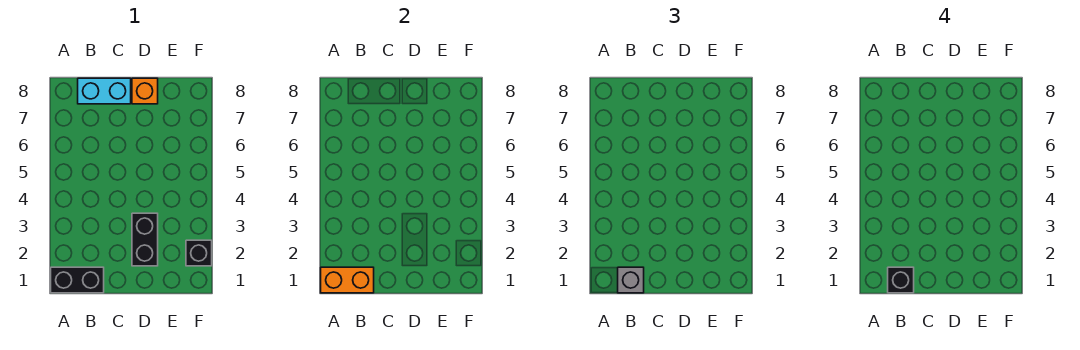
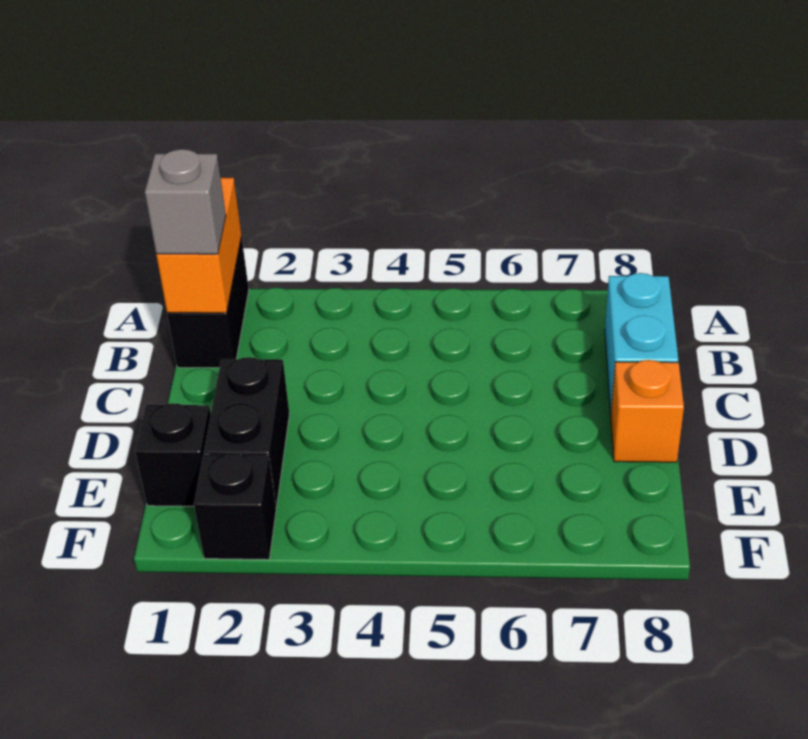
black brick B1 level 4 -> black brick E1 level 1
black brick D2:D3 level 1 -> black brick D2:E2 level 1

